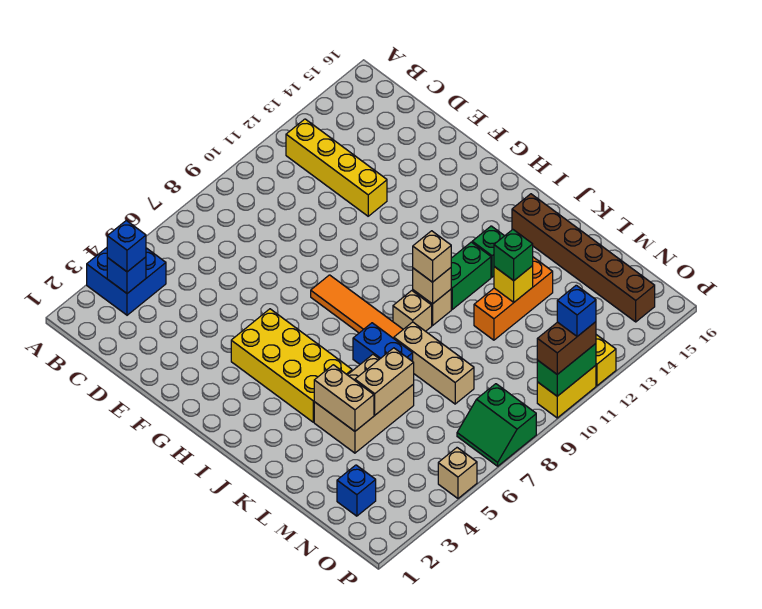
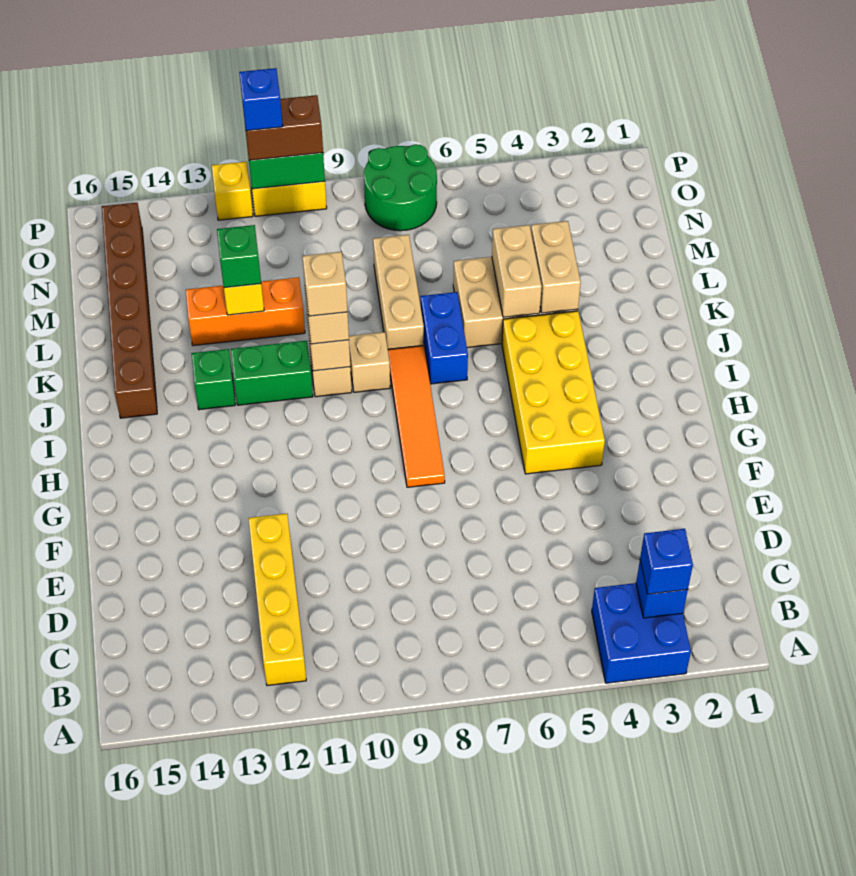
tan brick L5:L6 level 2 -> tan brick K5:L5 level 2
blue brick N2 level 1 -> none
green slope O7:P8 level 1 top 8 -> green round brick O7:P8 level 1
tan brick P5 level 1 -> tan brick J10 level 4

